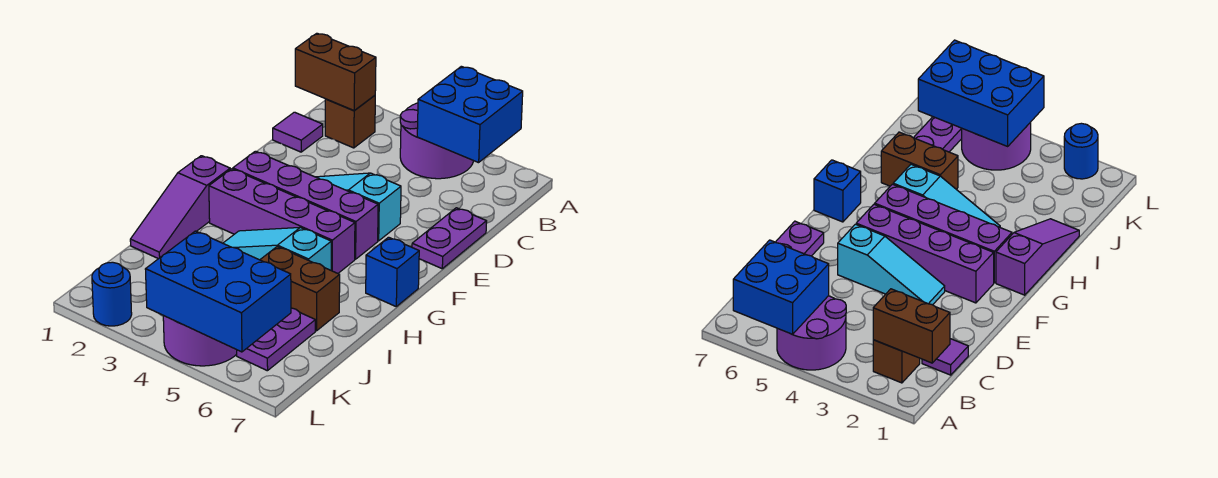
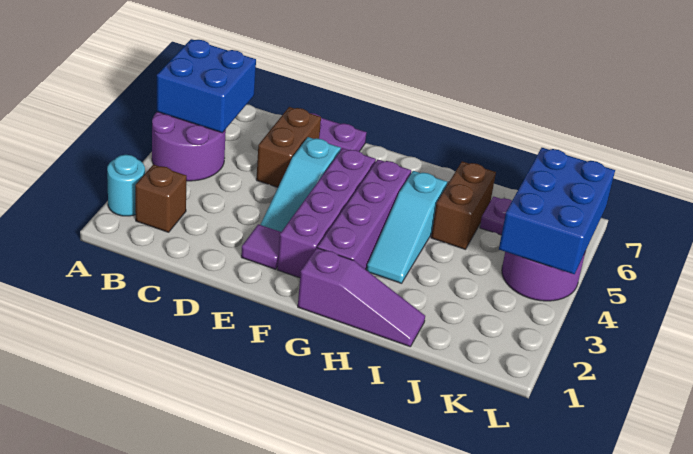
none -> cyan round brick A2 level 1
brown brick B1:B2 level 2 -> brown brick D5:D6 level 1
purple tile C1 level 1 -> purple tile E2 level 1
blue brick G7 level 1 -> none
blue round brick L2 level 1 -> none

